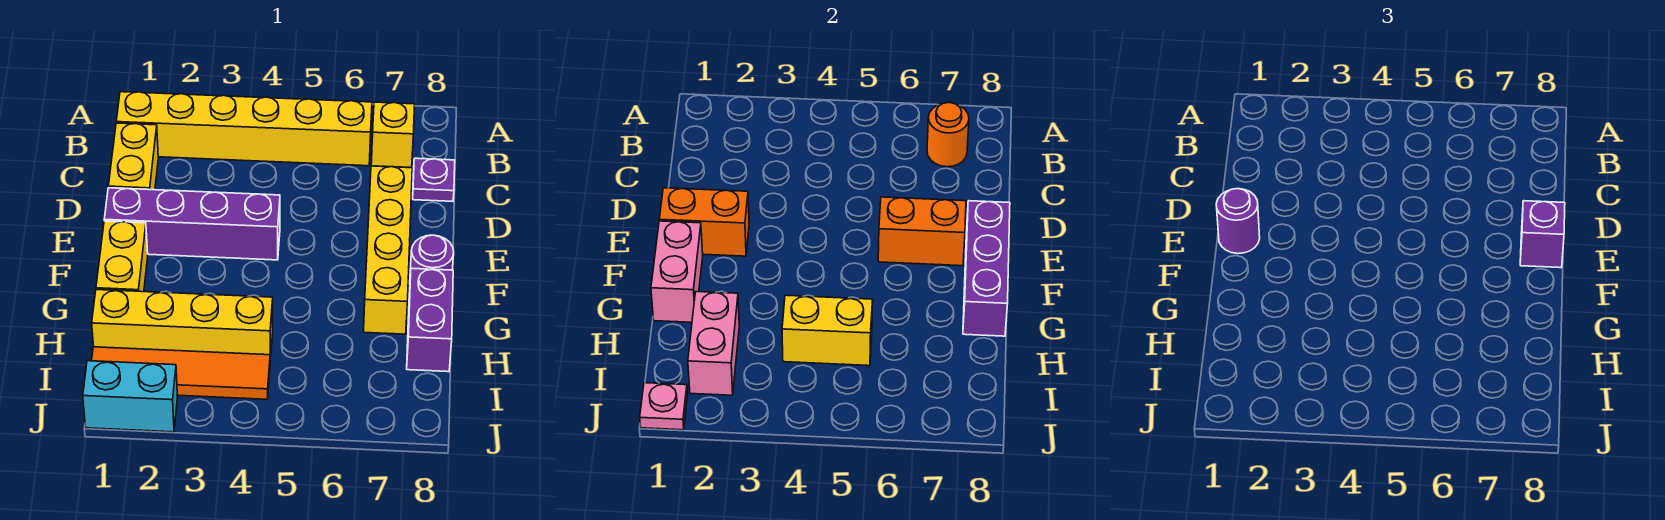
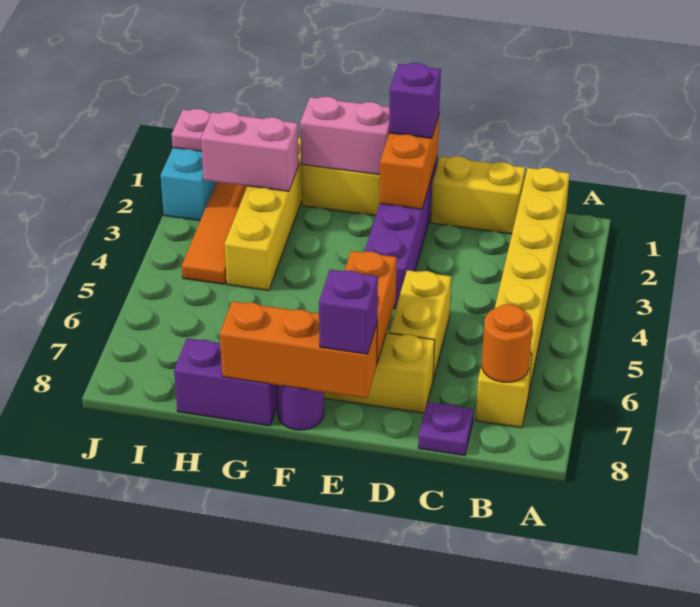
purple round brick E1 level 3 -> purple brick E1 level 3
purple brick E8:G8 level 2 -> orange brick E8:G8 level 2
yellow brick H4:H5 level 2 -> yellow brick D5:D6 level 1

